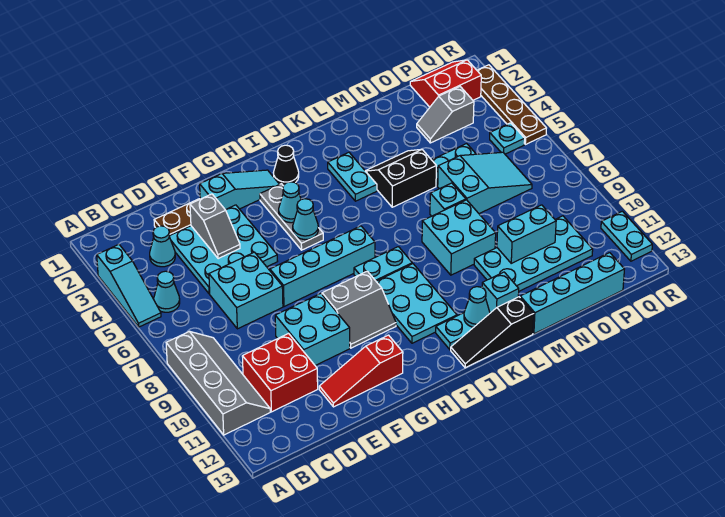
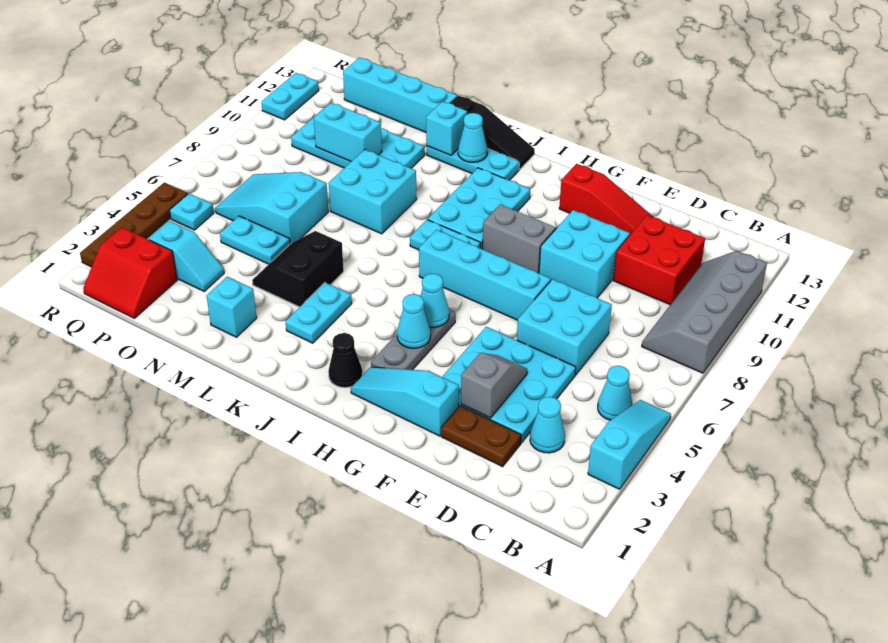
black slope L4:M5 level 1 top 5 -> black slope L4:M5 level 1 top L
cyan brick M7 level 1 -> cyan brick M2 level 1
grey slope O3:P3 level 1 top P -> cyan slope O3:P3 level 1 top P

